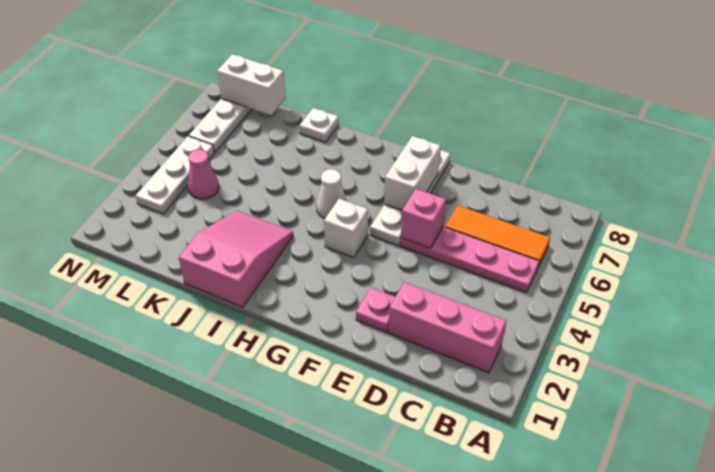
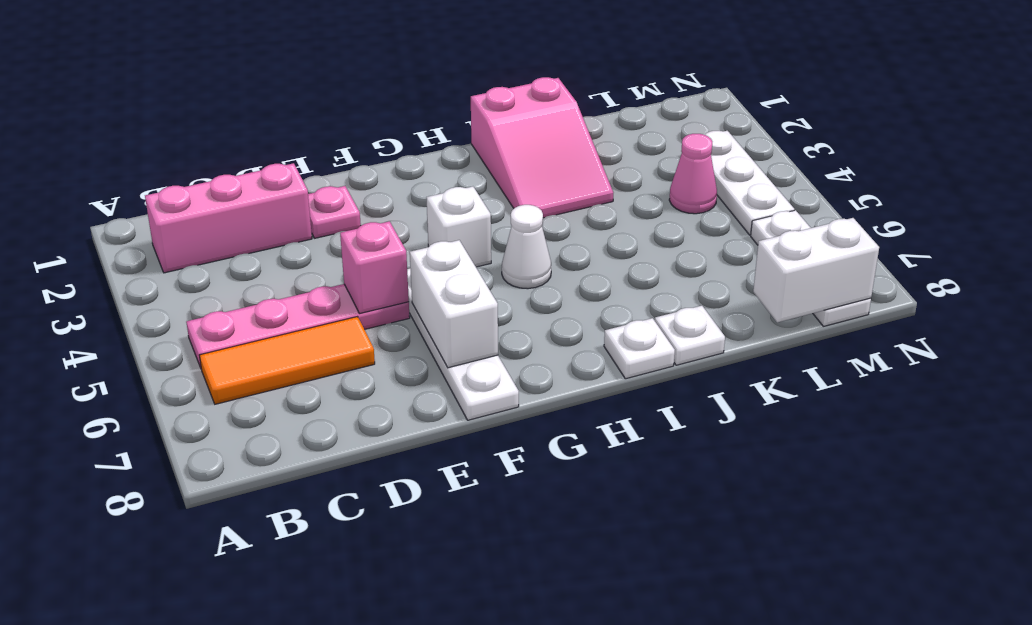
none -> white plate I8 level 1

